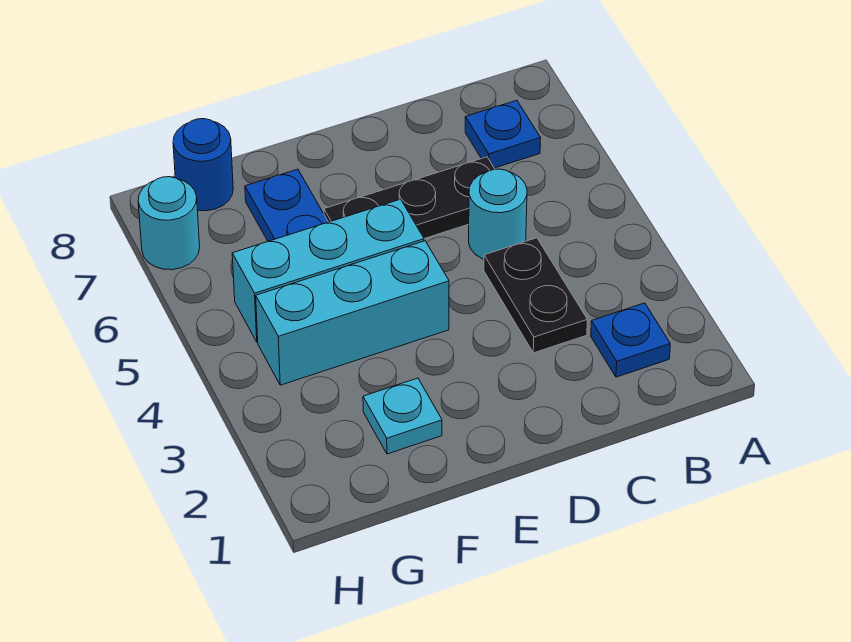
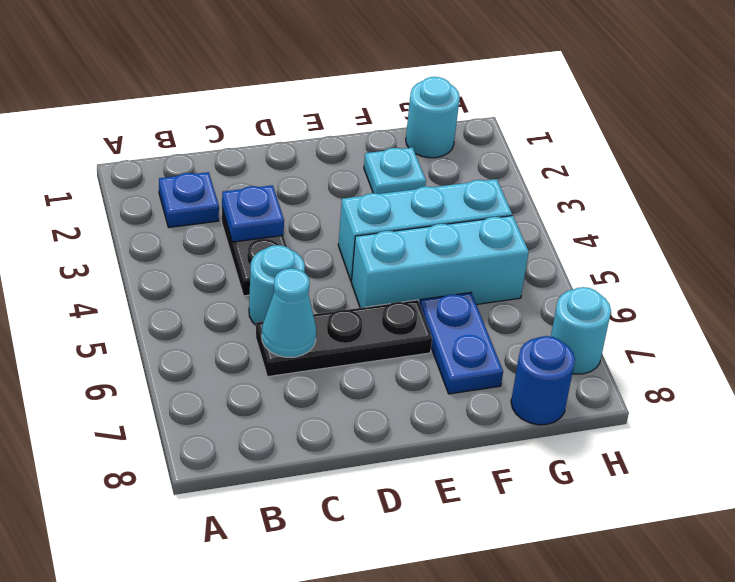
blue plate B7 level 1 -> blue plate C3 level 2
none -> cyan cone C6 level 2
none -> cyan round brick G1 level 1

